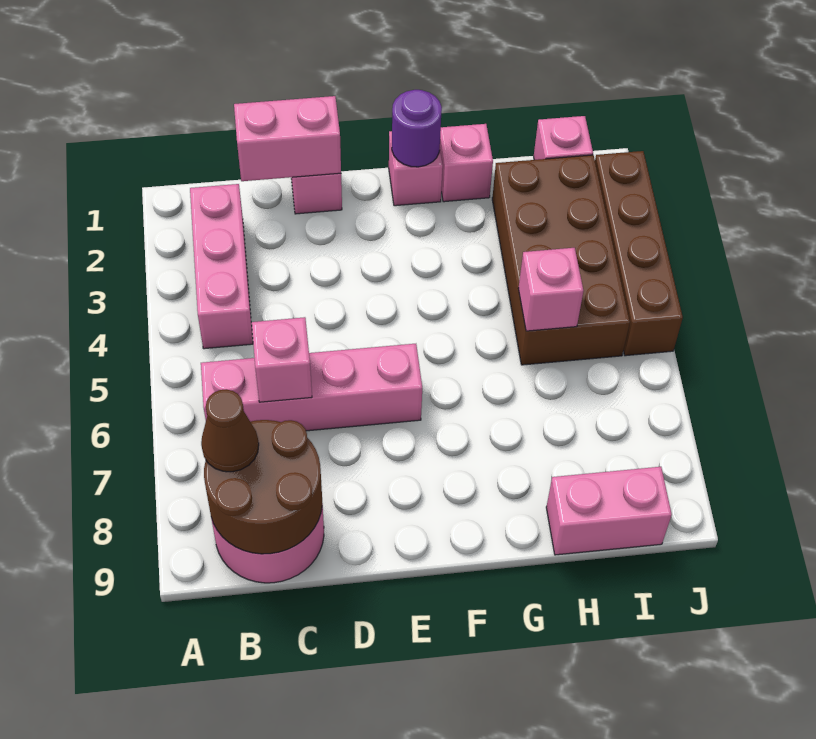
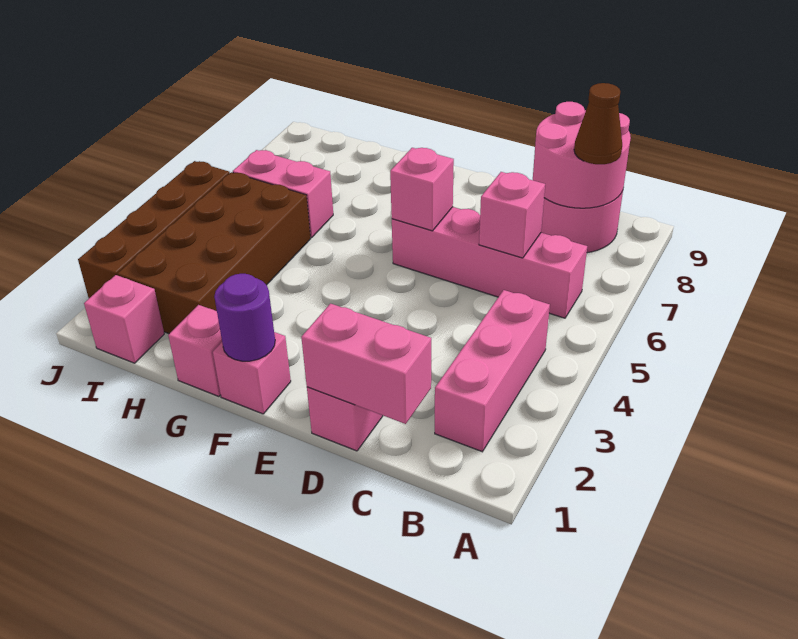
brown round brick B8:C9 level 2 -> pink round brick B8:C9 level 2
pink brick H5 level 2 -> pink brick E6 level 2
pink brick H9:I9 level 1 -> pink brick H6:I6 level 1

